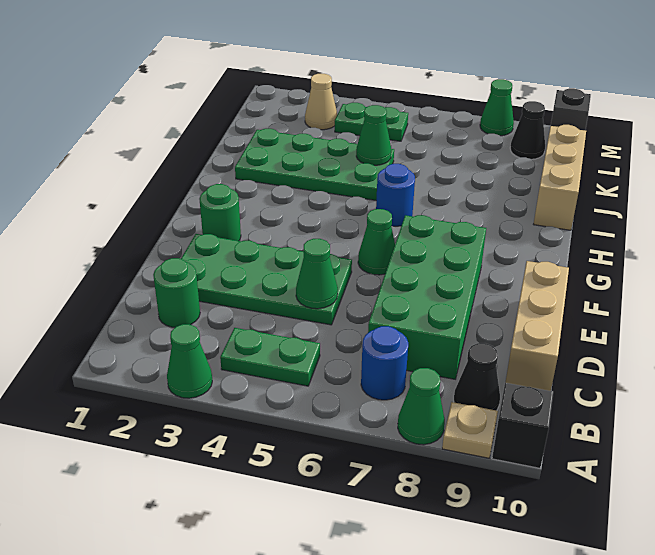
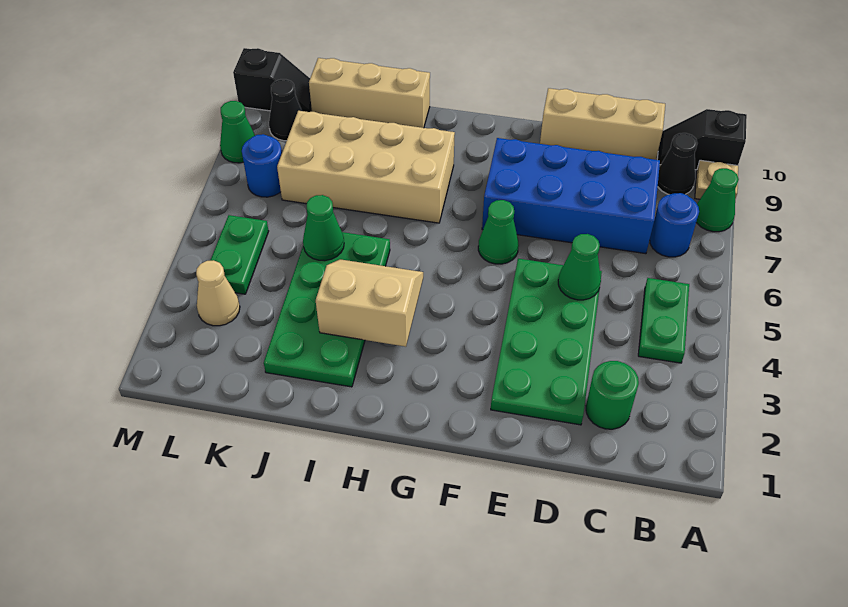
green cone A3 level 1 -> none
green brick C7:F8 level 1 -> blue brick C7:F8 level 1
green round brick F2 level 1 -> none
none -> tan slope H3:I4 level 2 top 3
blue round brick H6 level 1 -> blue round brick L7 level 1
none -> tan brick H7:K8 level 1

